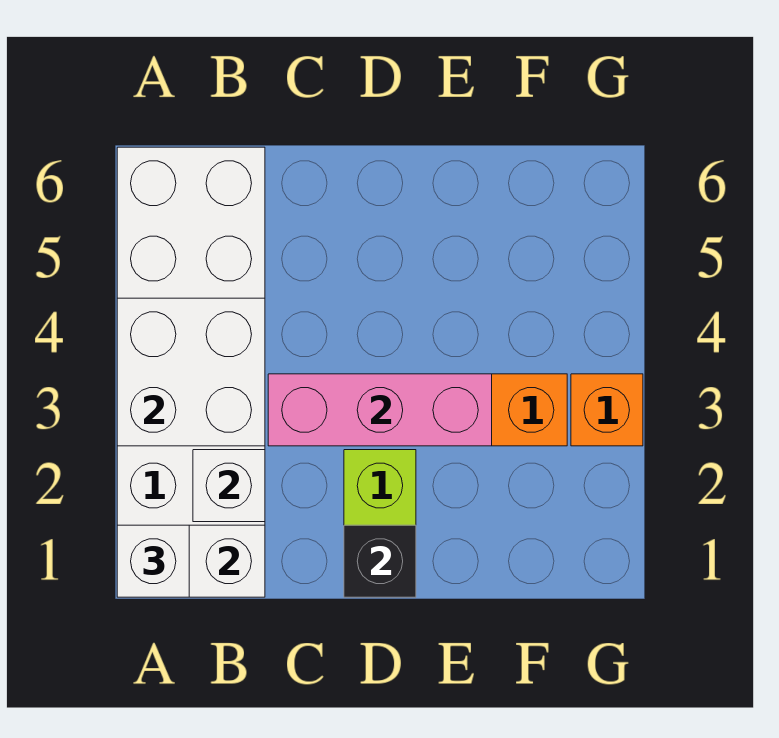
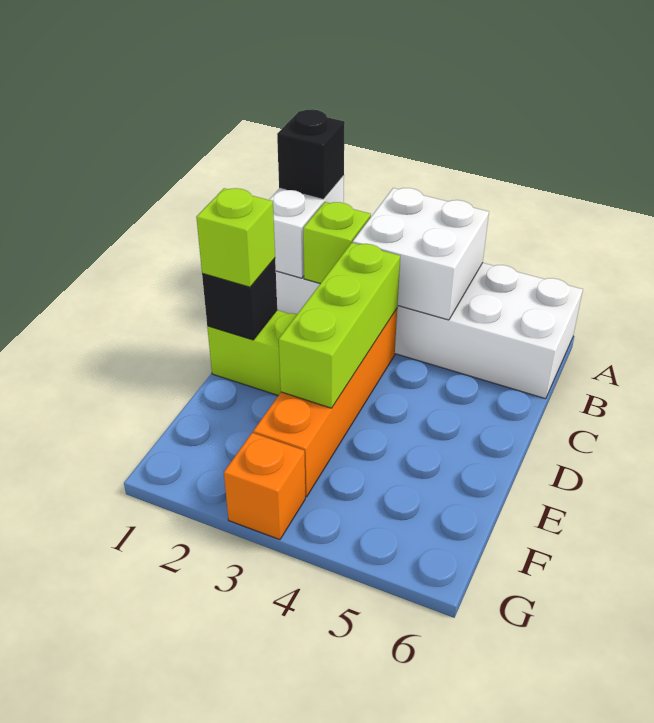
white brick A1 level 3 -> black brick A1 level 3
white brick B2 level 2 -> lime brick B2 level 2
pink brick C3:E3 level 2 -> lime brick C3:E3 level 2
none -> lime brick D1 level 3

